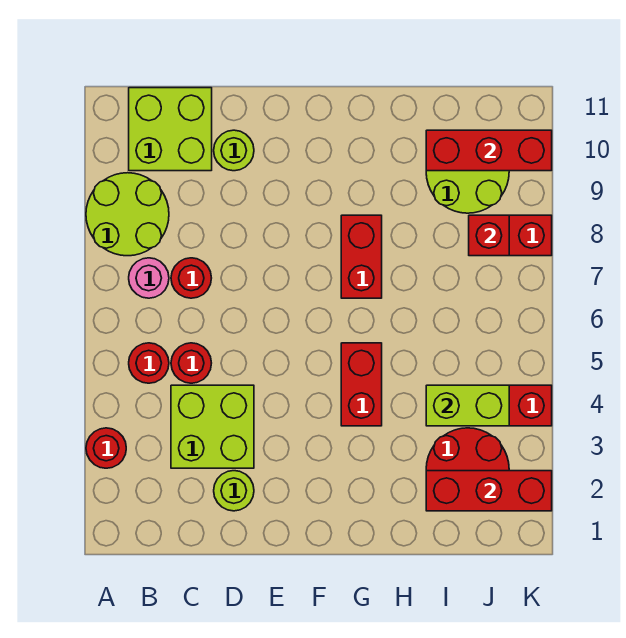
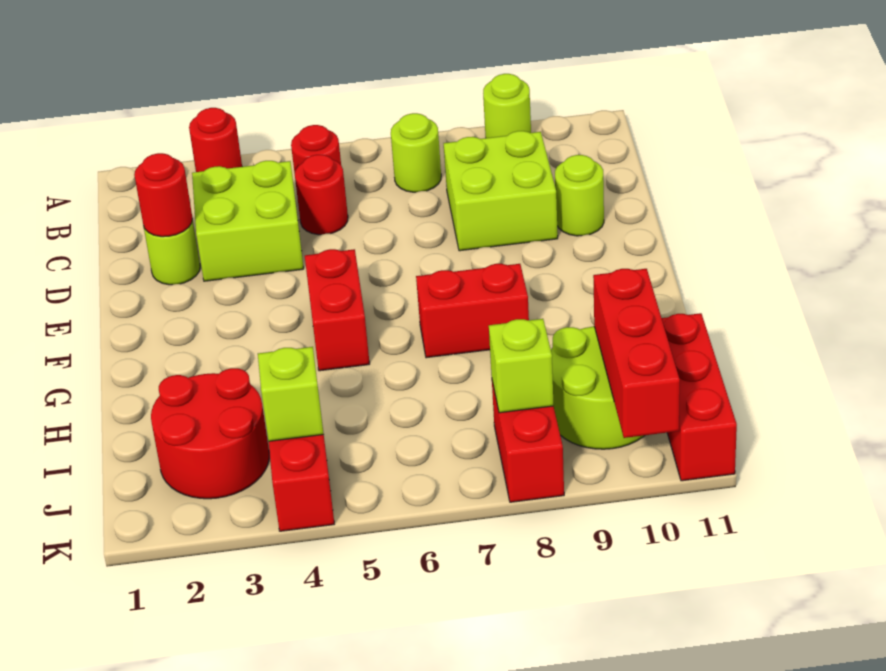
lime round brick A8:B9 level 1 -> lime round brick A9 level 1
pink round brick B7 level 1 -> lime round brick B7 level 1
lime brick B10:C11 level 1 -> lime brick C8:D9 level 1
red round brick C7 level 1 -> red round brick D2 level 2
red brick G4:G5 level 1 -> red brick F5:G5 level 1
red brick I2:K2 level 2 -> red brick I11:K11 level 1
lime brick I4:J4 level 2 -> lime brick J4 level 2
red brick J8 level 2 -> lime brick J8 level 2

